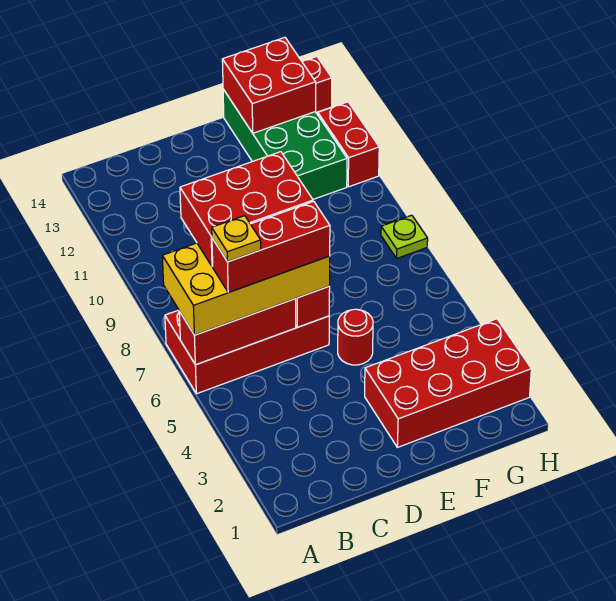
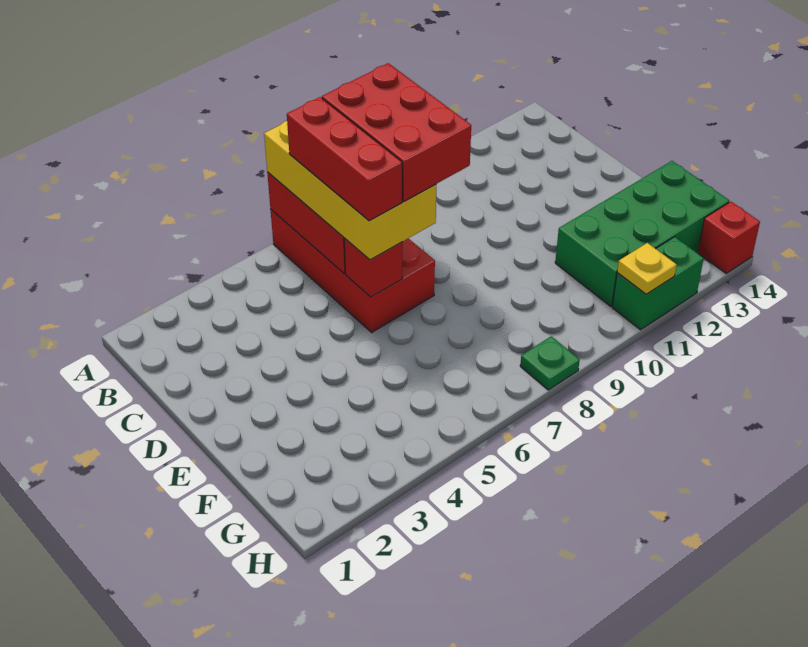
yellow plate B6 level 5 -> yellow plate H11 level 2
red brick E2:H3 level 1 -> none
red round brick E5 level 1 -> none
red brick F13:G14 level 2 -> none
lime plate H8 level 1 -> green plate H8 level 1
red brick H11:H12 level 1 -> green brick H11:H12 level 1

